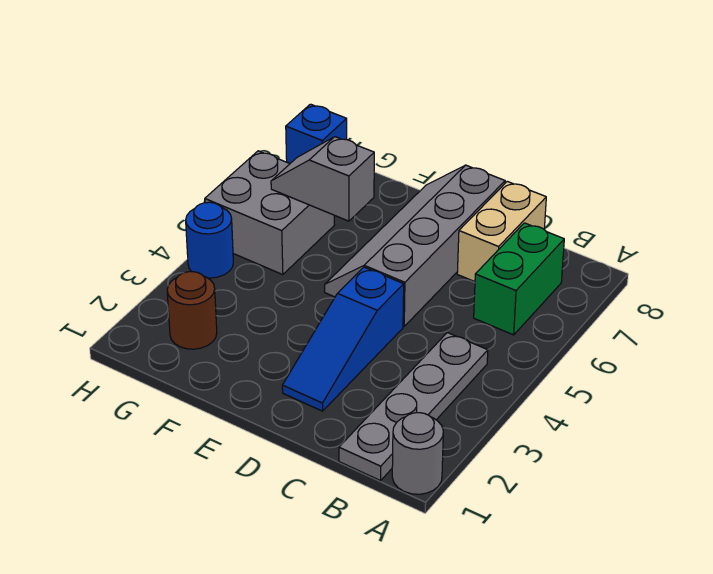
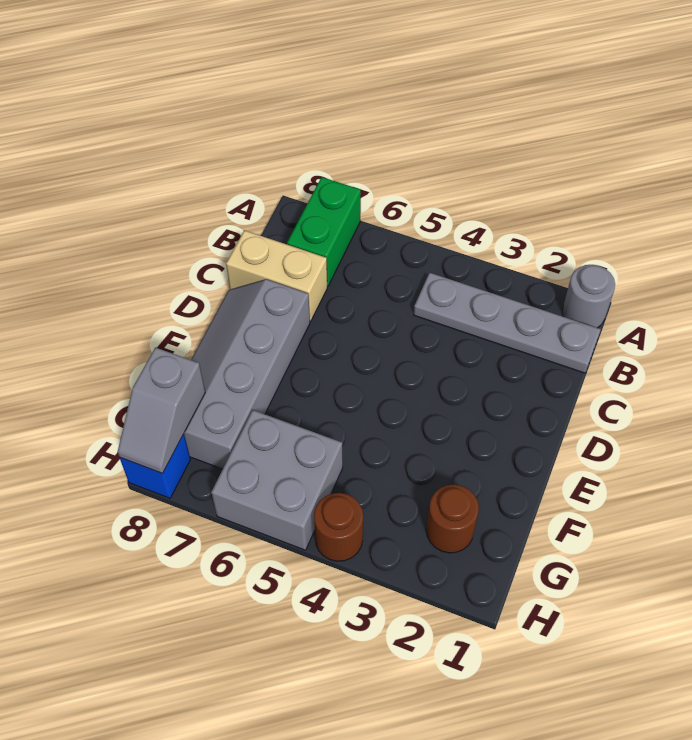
green brick B6:B7 level 1 -> green brick A7:B7 level 1
blue slope D2:D4 level 1 top 4 -> none
grey slope D5:E8 level 1 top D -> grey slope D7:G8 level 1 top 7
grey slope F6:G6 level 2 top F -> grey slope G8:H8 level 2 top G
blue round brick H4 level 1 -> brown round brick H4 level 1

